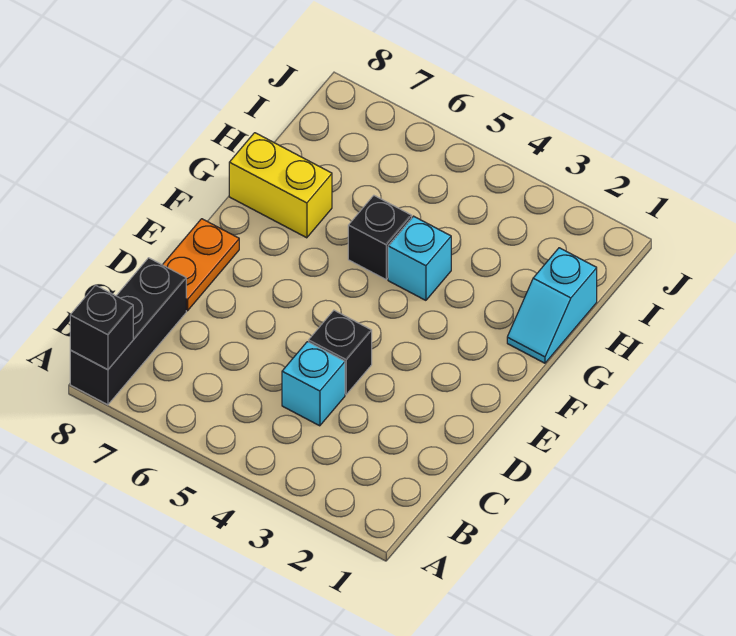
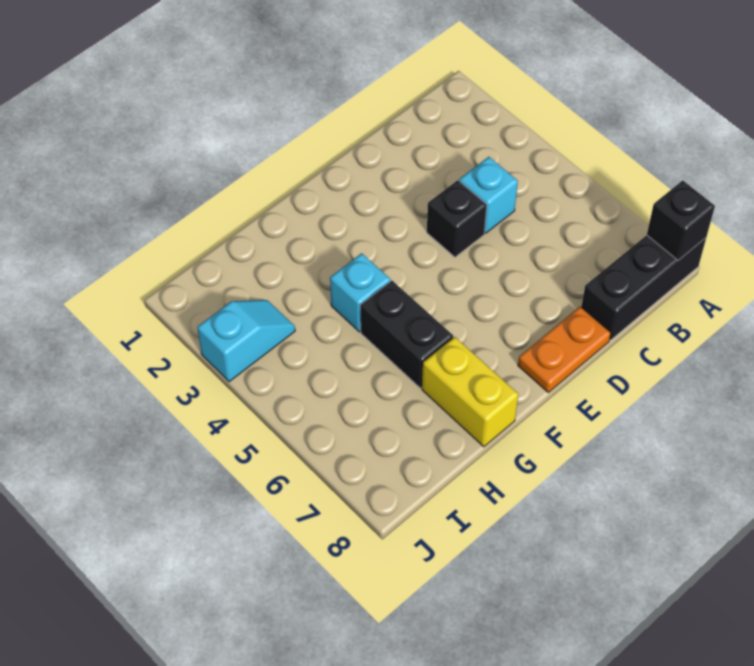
cyan slope G1:H1 level 1 top H -> cyan slope I3:J3 level 1 top J
black brick G5 level 1 -> black brick G5:G6 level 1

